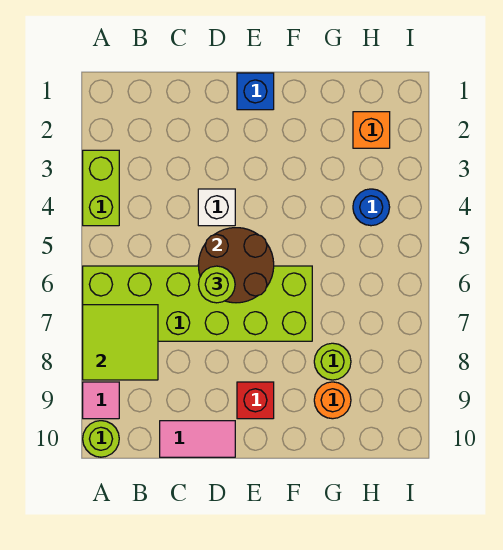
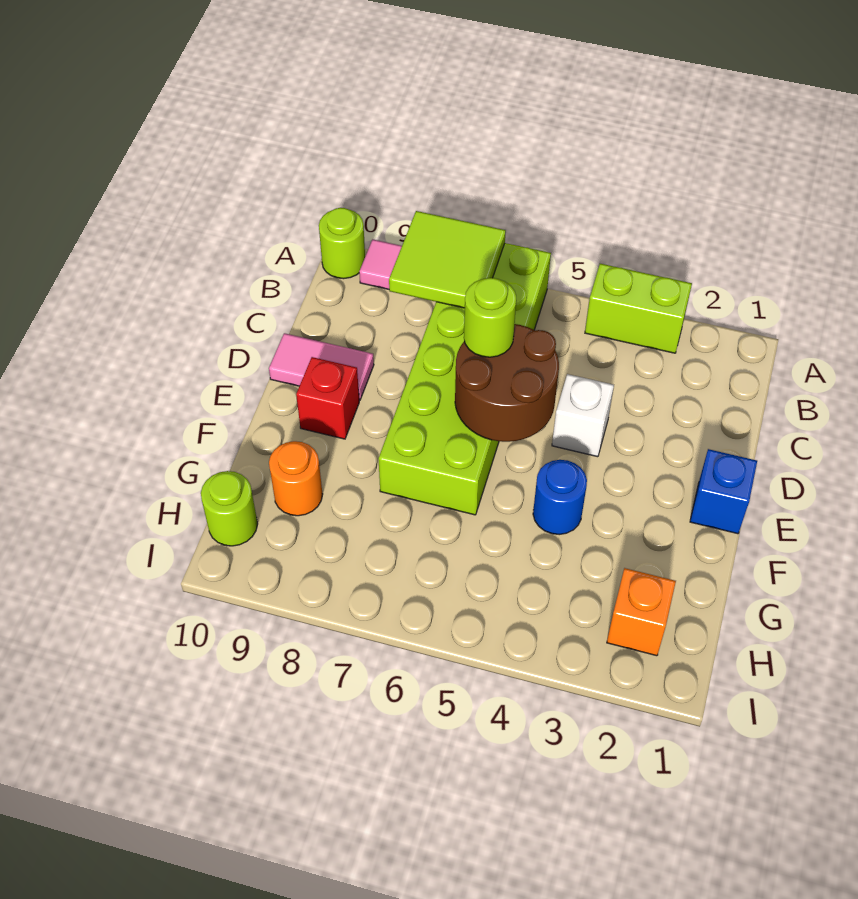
pink tile C10:D10 level 1 -> pink tile D9:D10 level 1
lime round brick G8 level 1 -> lime round brick H10 level 1
blue round brick H4 level 1 -> blue round brick F4 level 1

